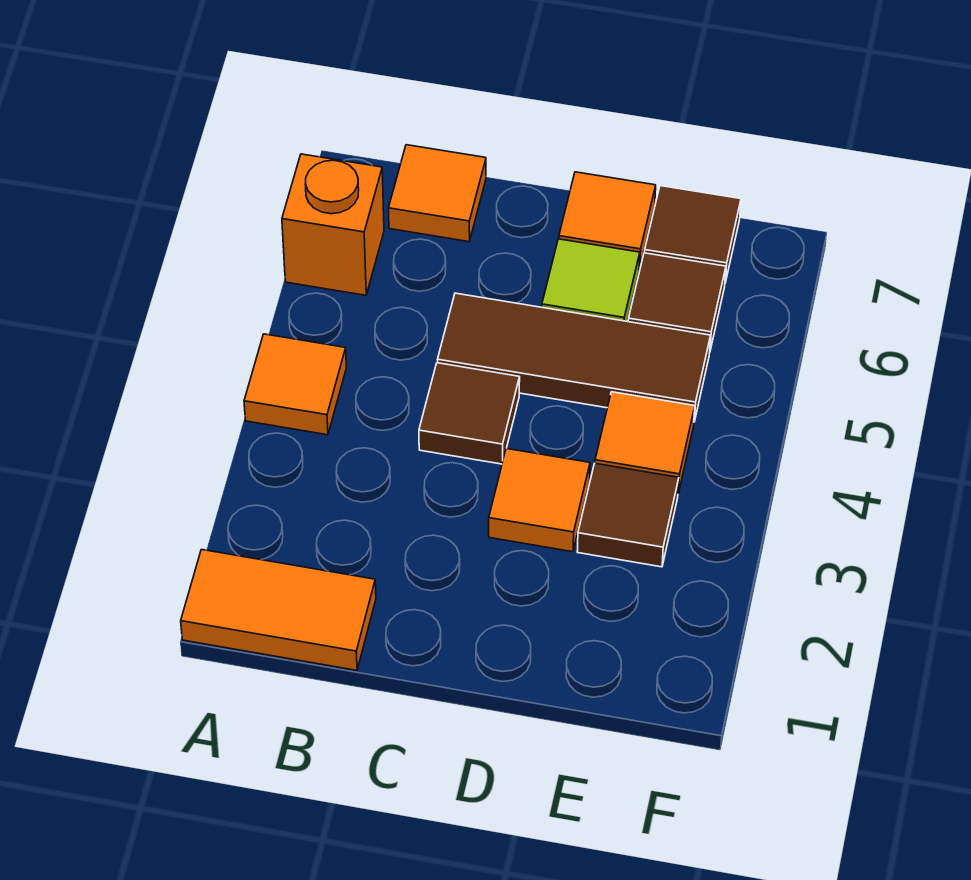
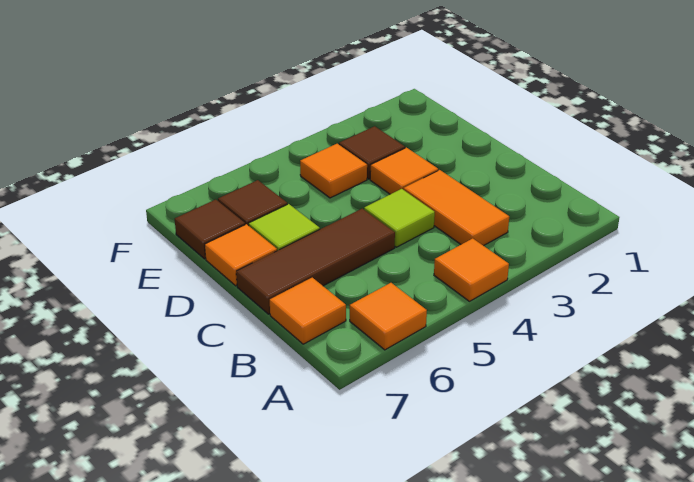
orange tile A1:B1 level 1 -> orange tile B3:C3 level 1
orange brick A6 level 1 -> orange tile A6 level 1
brown tile C4 level 1 -> lime tile C4 level 1
brown tile C5:E5 level 1 -> brown tile C5:C7 level 1

